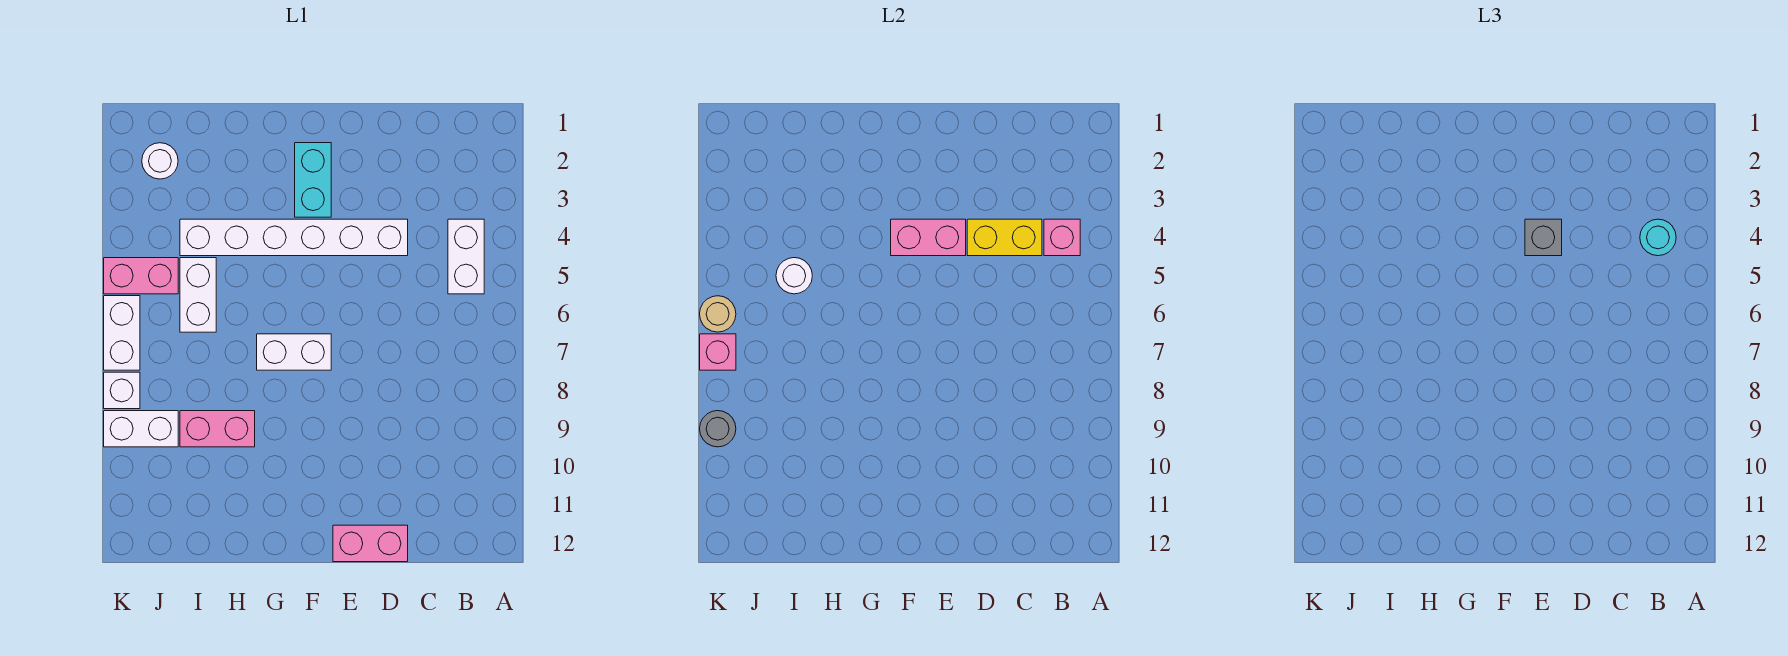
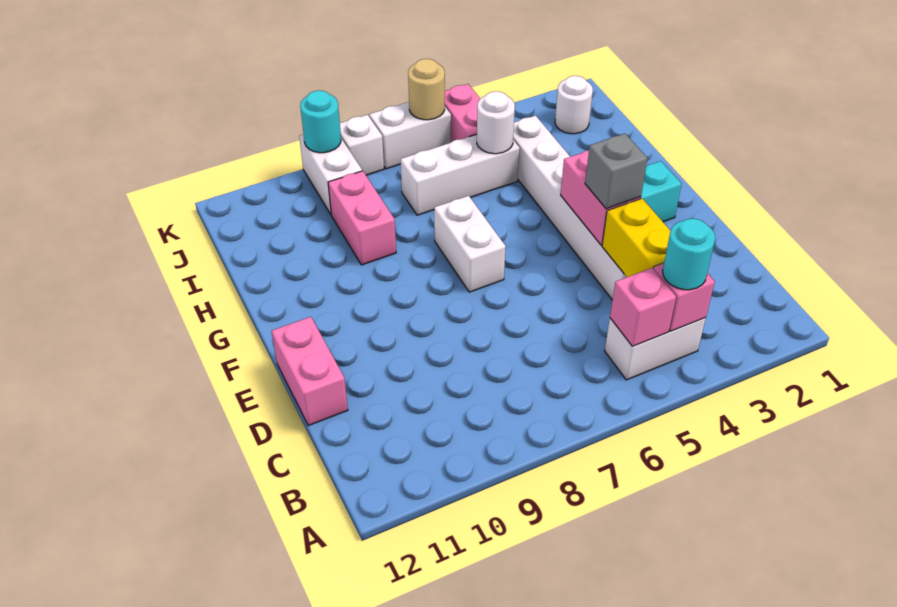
white brick I5:I6 level 1 -> white brick I5:I7 level 1
pink brick K7 level 2 -> pink brick B5 level 2
grey round brick K9 level 2 -> cyan round brick K9 level 2

